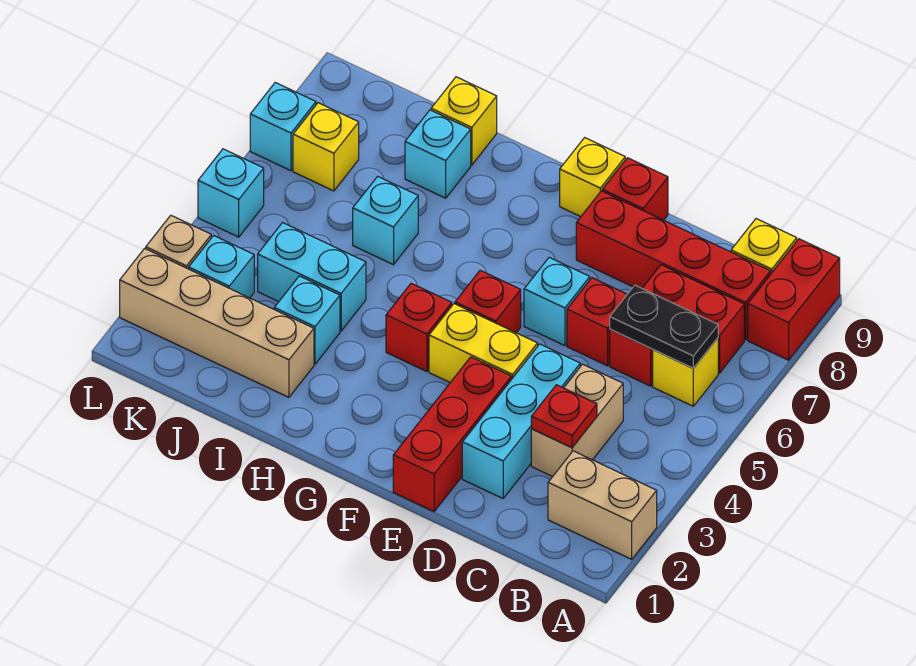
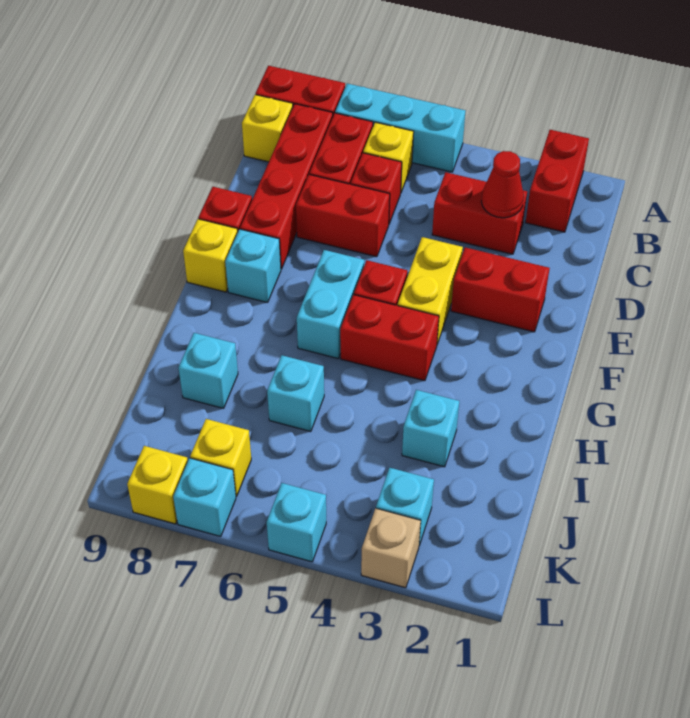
tan brick A2:B2 level 1 -> red brick A2:B2 level 1
black plate B6:C6 level 2 -> none
tan brick C3:C4 level 1 -> red brick C3:C4 level 1
red plate C3 level 2 -> red cone C3 level 2
cyan brick D2:D4 level 1 -> cyan brick A5:A7 level 1
red brick D6 level 1 -> red brick D6:D7 level 1
red brick E1:E3 level 1 -> red brick E2:E3 level 1
cyan brick E6 level 1 -> cyan brick F8 level 1
red brick G4 level 1 -> red brick G4:G5 level 1
tan brick I2:L2 level 1 -> none
cyan brick I4:J4 level 1 -> cyan brick F6:G6 level 1
yellow brick I9 level 1 -> yellow brick L8 level 1

